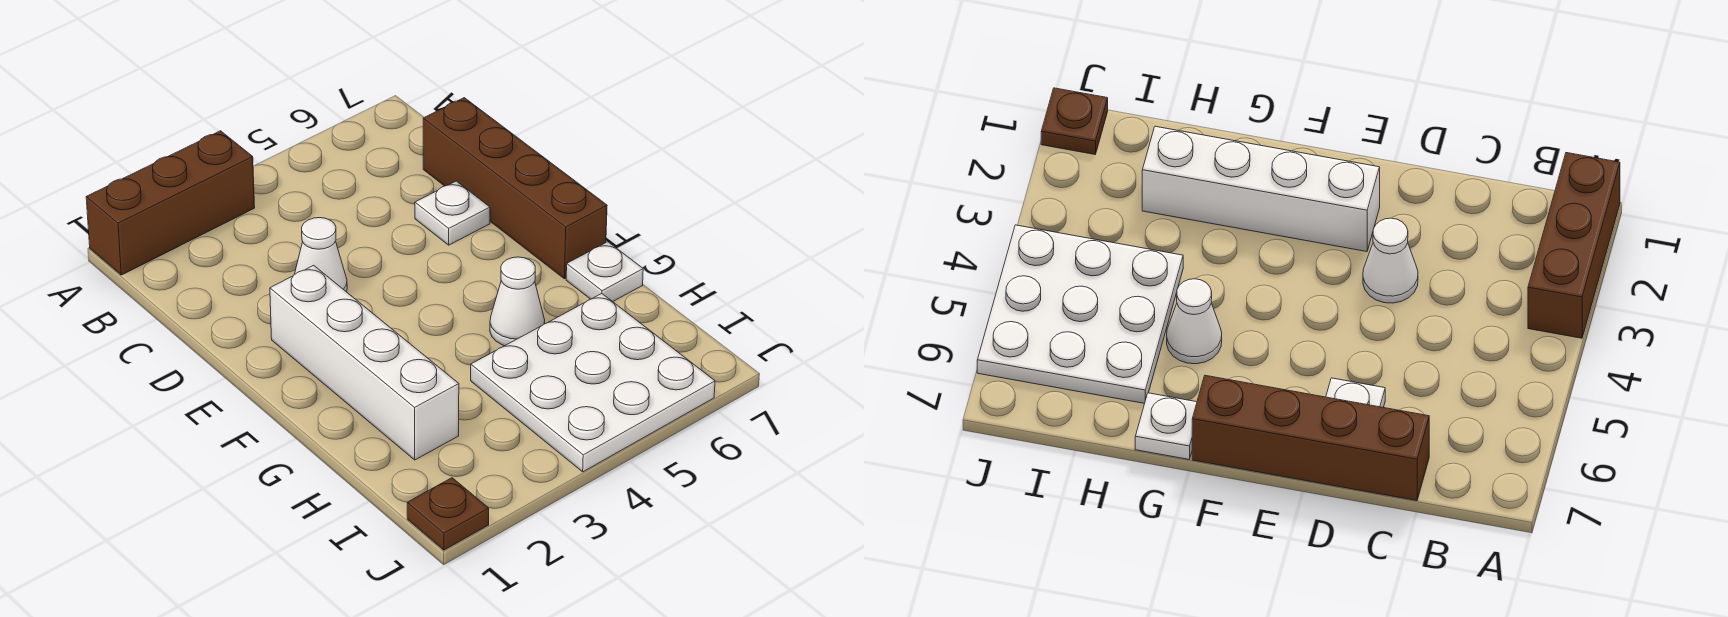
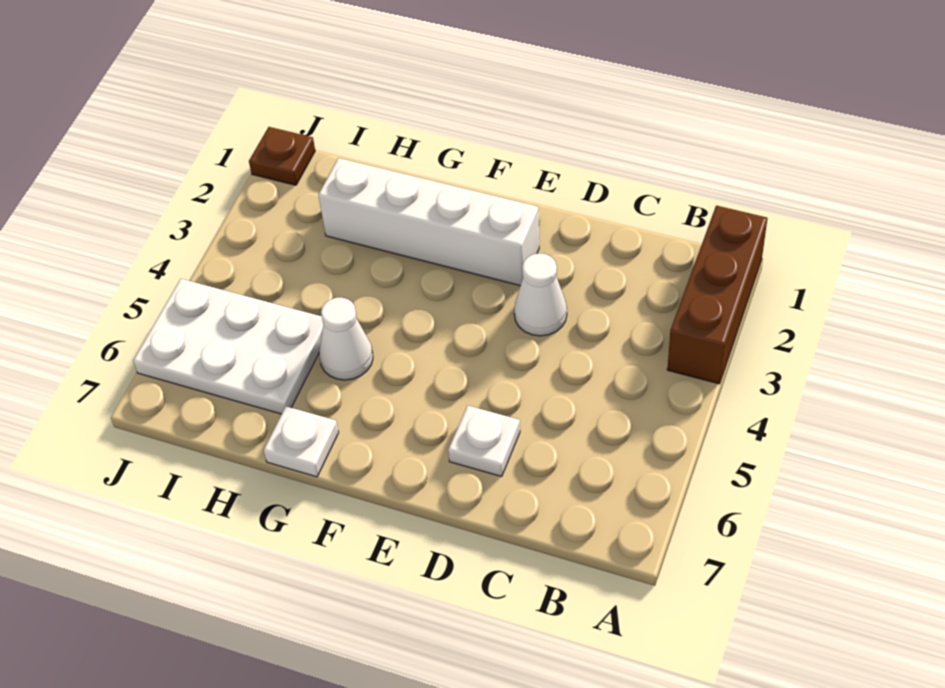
brown brick C7:F7 level 1 -> none
white plate H4:J6 level 1 -> white plate H5:J6 level 1

